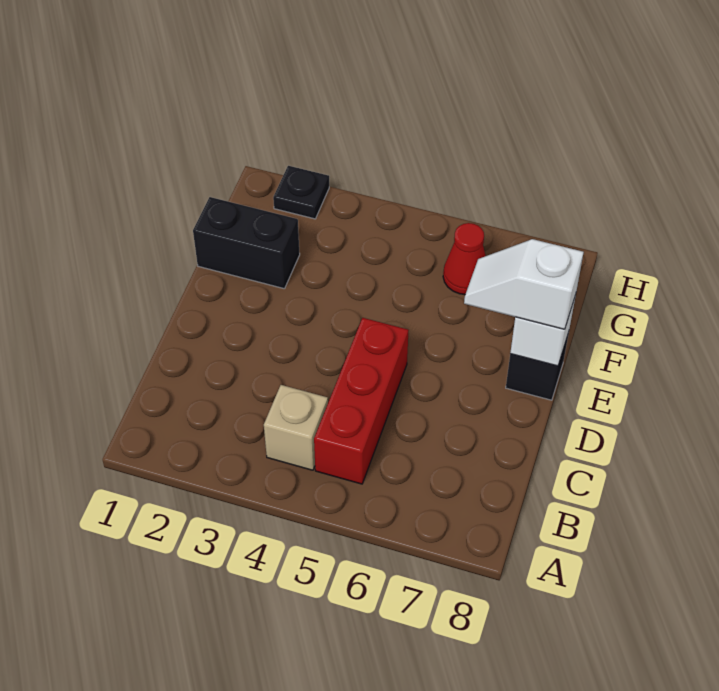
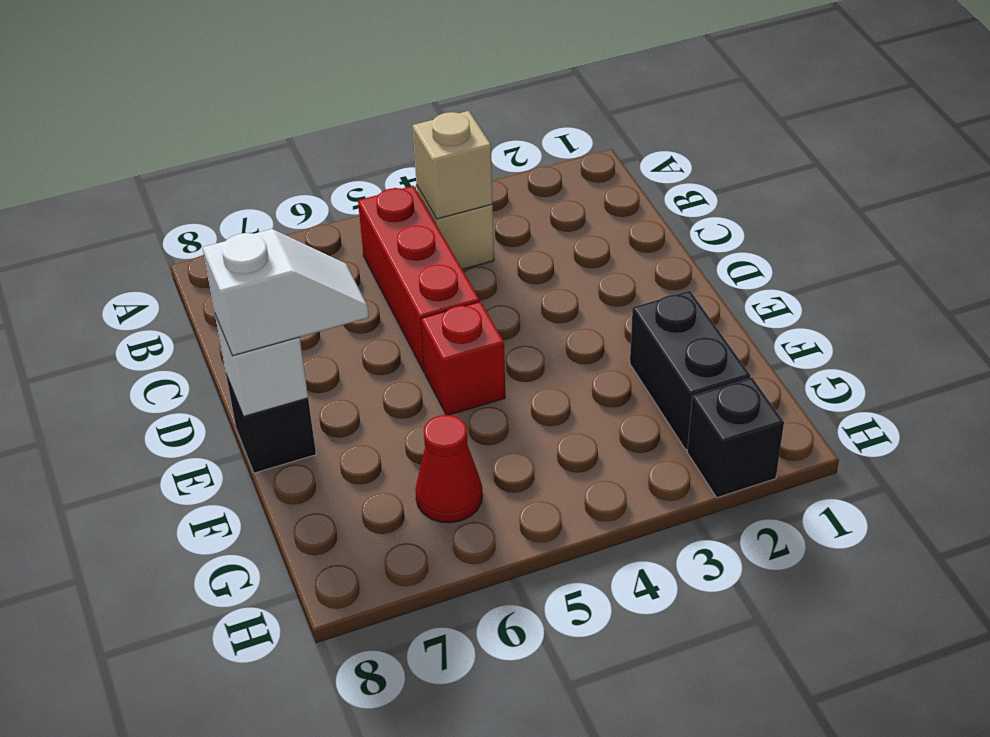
none -> tan brick B4 level 2
none -> red brick E5 level 1
black brick F1:F2 level 1 -> black brick F2:G2 level 1
black plate H2 level 1 -> black brick H2 level 1

